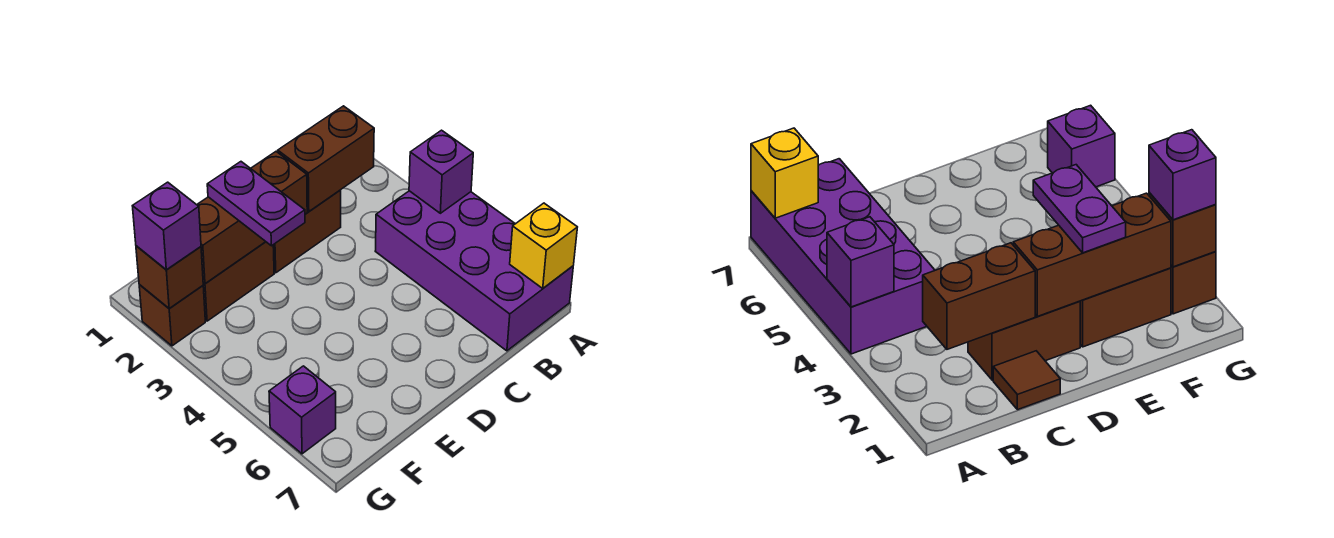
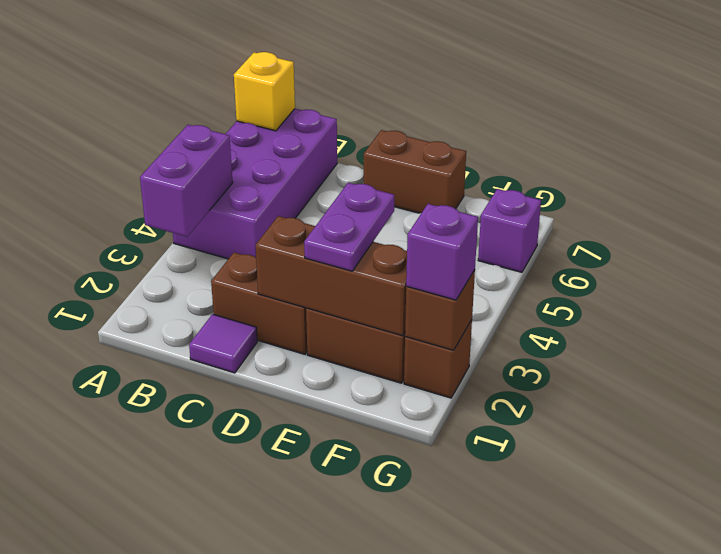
purple brick A4 level 2 -> purple brick A3:A4 level 2
brown brick B2:C2 level 2 -> brown brick D7:E7 level 1
brown tile C1 level 1 -> purple tile C1 level 1

